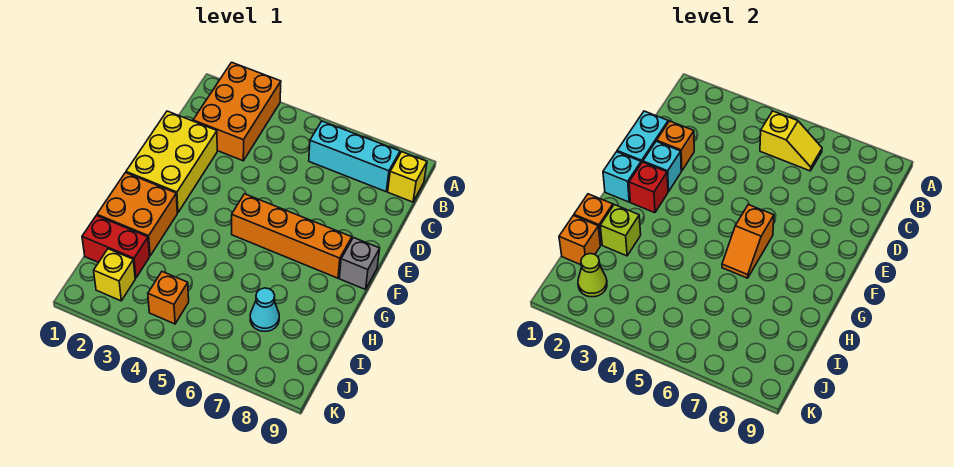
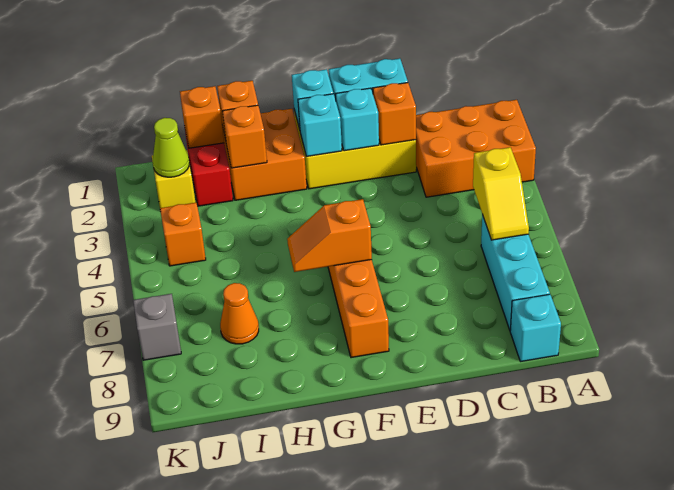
yellow brick B9 level 1 -> cyan brick B9 level 1
red brick F2 level 2 -> cyan brick F2 level 2
grey brick F9 level 1 -> grey brick K7 level 1
lime brick H2 level 2 -> orange brick H2 level 2
cyan cone I7 level 1 -> orange cone I7 level 1

